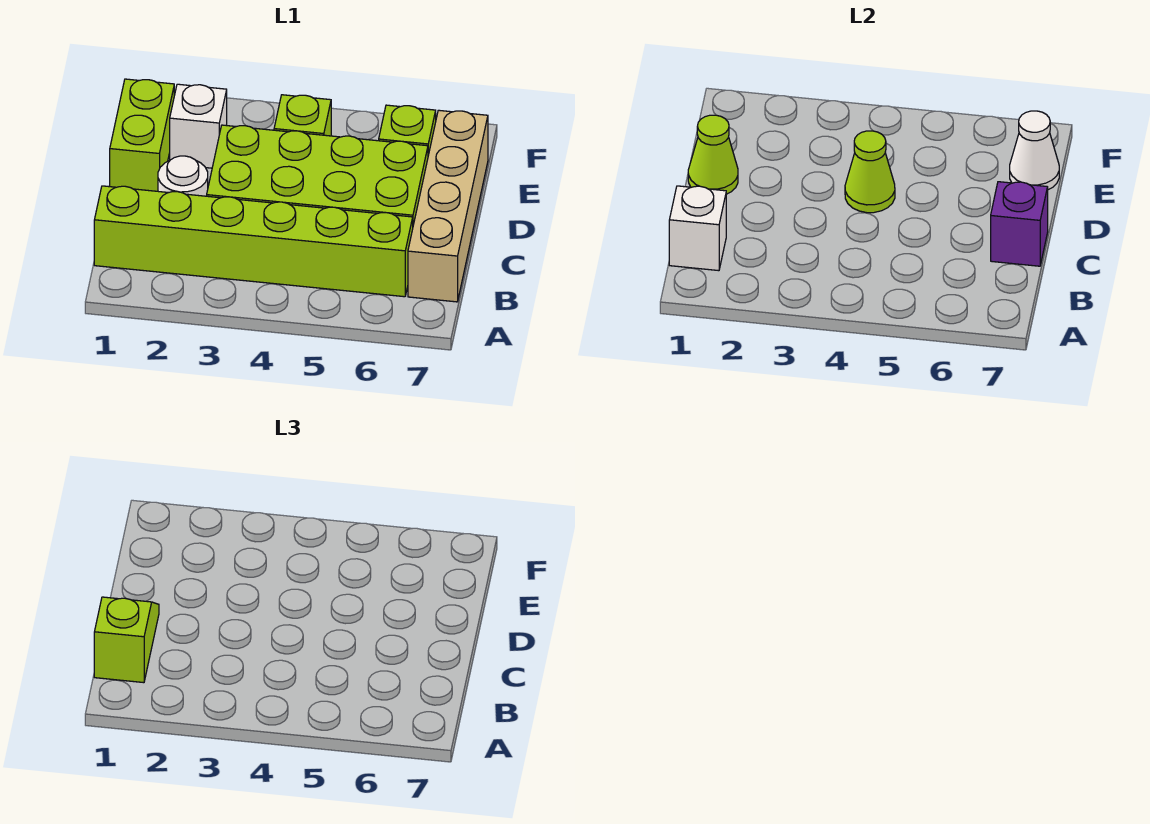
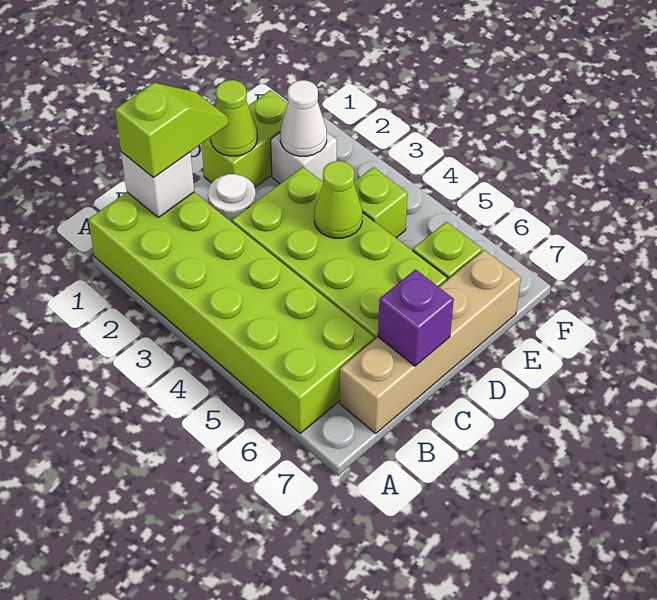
lime brick B1:B6 level 1 -> lime brick A1:B6 level 1
white cone E7 level 2 -> white cone E2 level 2

